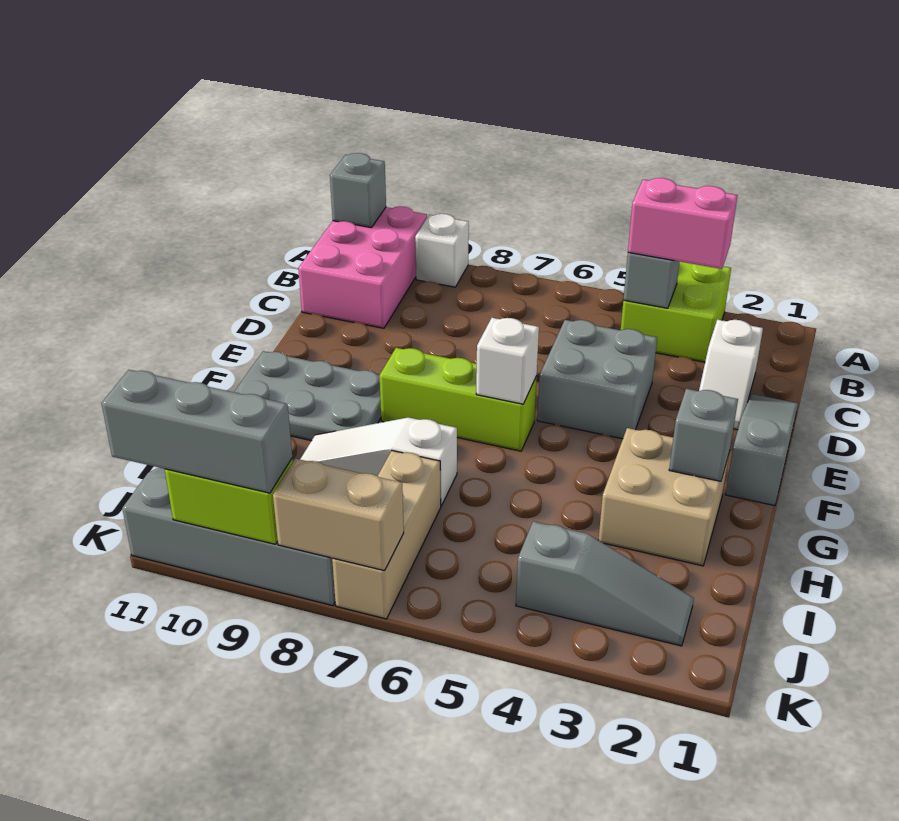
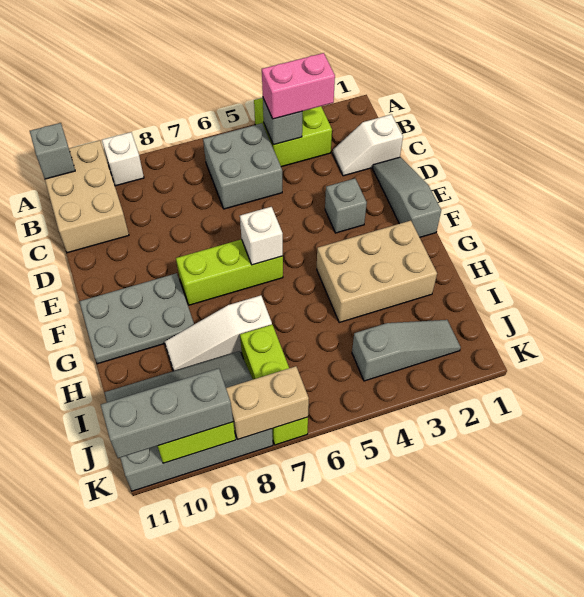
pink brick A10:C11 level 1 -> tan brick A10:C11 level 1
white slope C2:D2 level 1 top C -> white slope C1:C2 level 1 top 1
grey brick D4:E5 level 1 -> grey brick B5:C6 level 1
tan brick G2:H3 level 1 -> tan brick G2:H4 level 1
grey brick G2 level 2 -> grey brick E3 level 1
tan brick I7:K7 level 1 -> lime brick I7:K7 level 1

